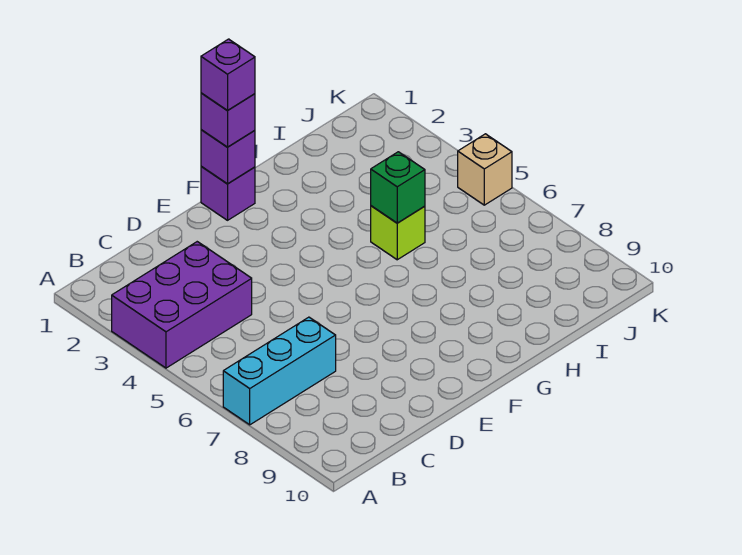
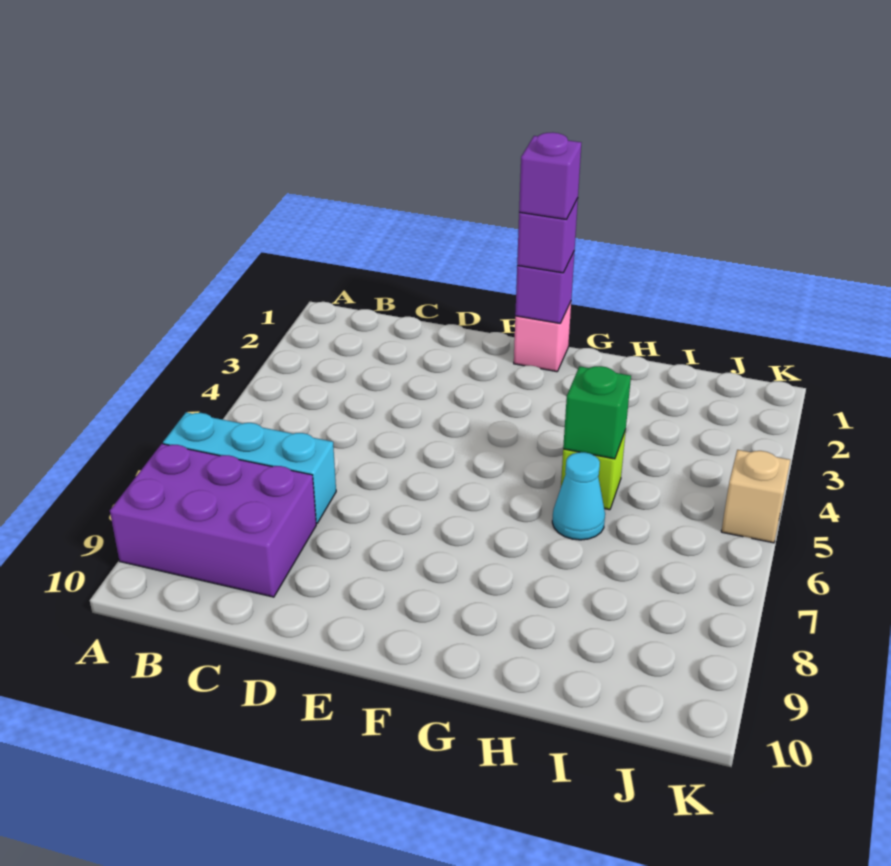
purple brick A3:C4 level 1 -> purple brick A8:C9 level 1
purple brick F1 level 1 -> pink brick F1 level 1
none -> cyan cone H6 level 1

